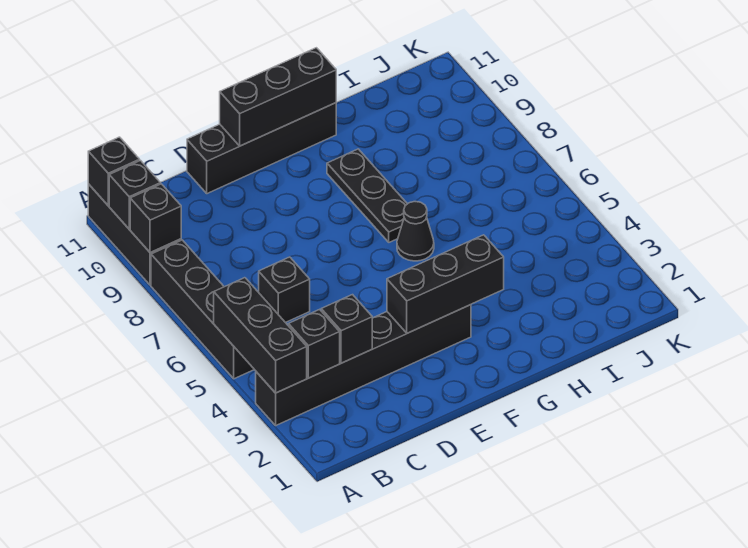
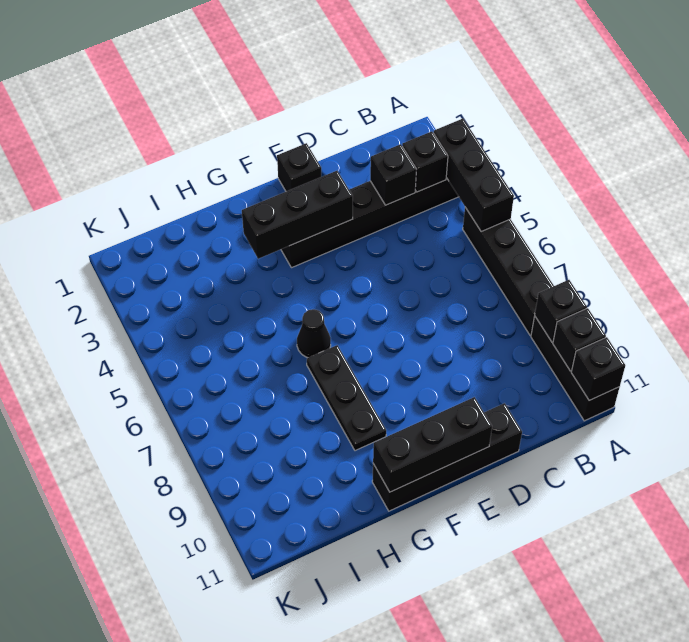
black brick C6 level 1 -> black brick E1 level 1

